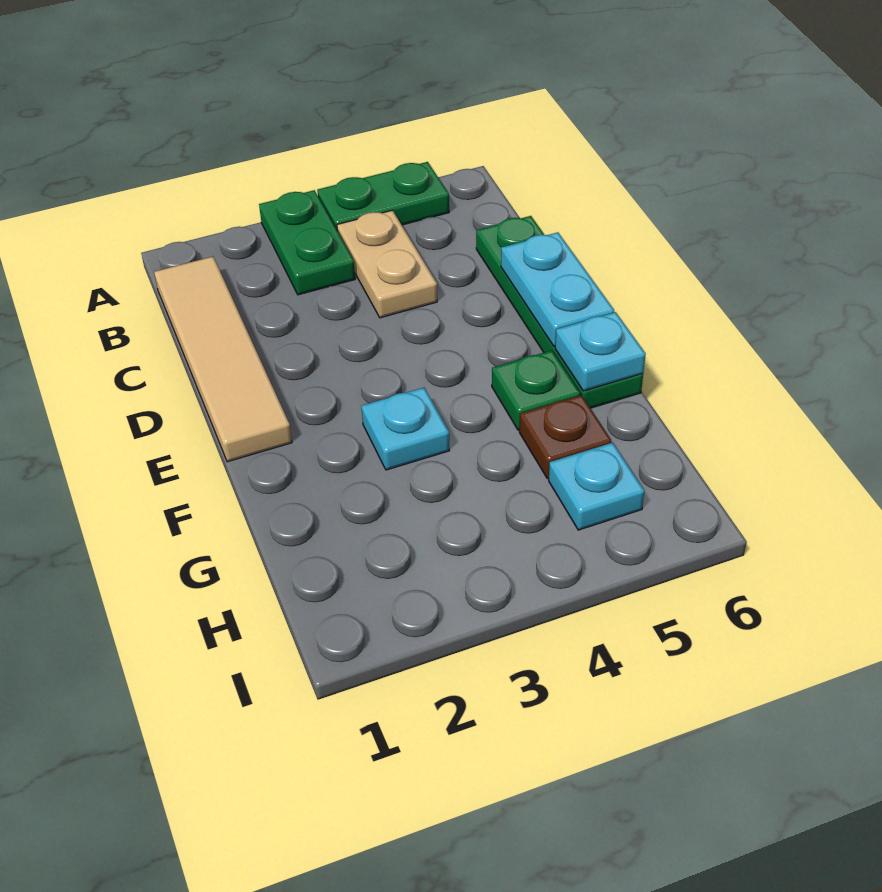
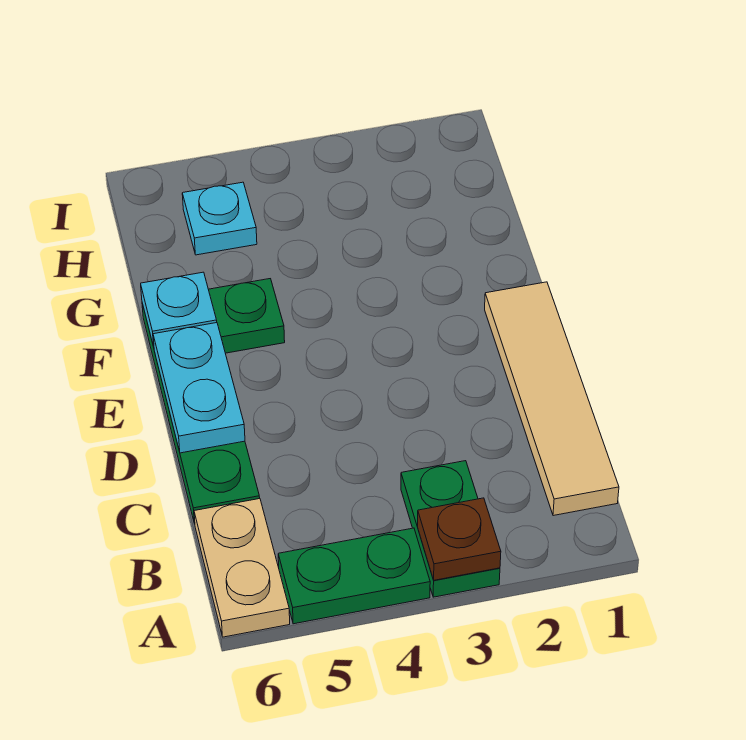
tan plate B4:C4 level 1 -> tan plate A6:B6 level 1
cyan plate F3 level 1 -> none
brown plate G5 level 1 -> brown plate A3 level 2

